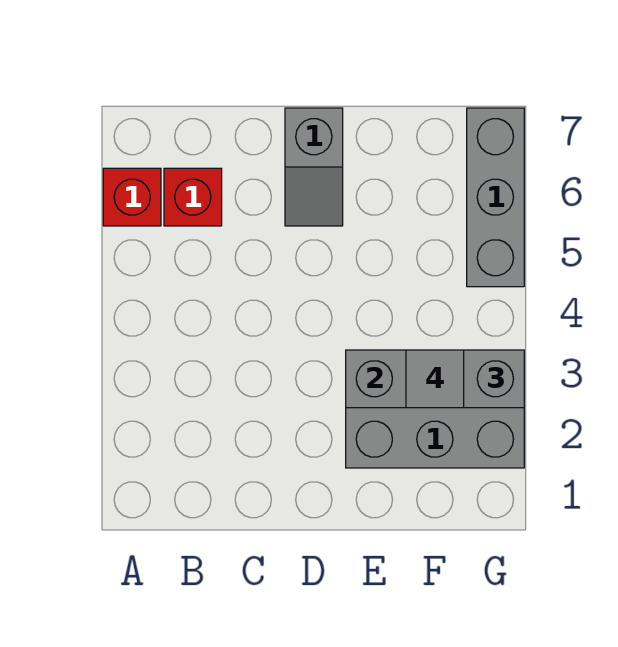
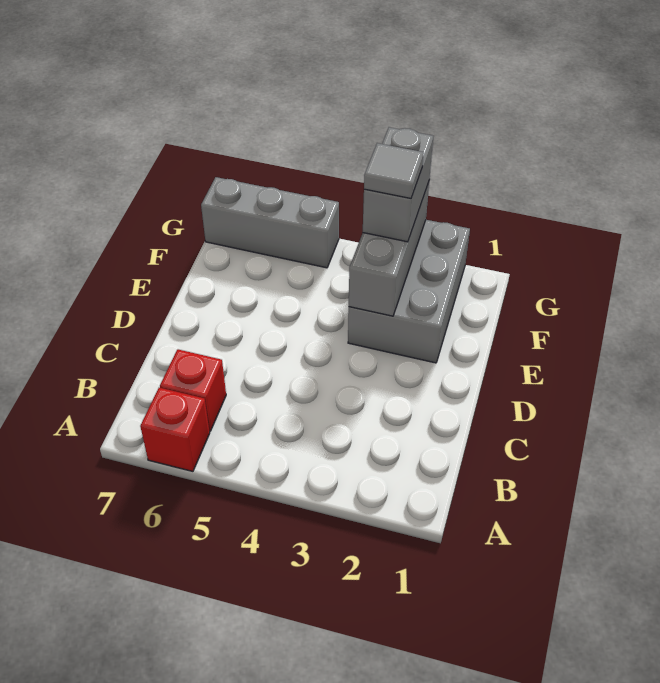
grey slope D6:D7 level 1 top 7 -> none

